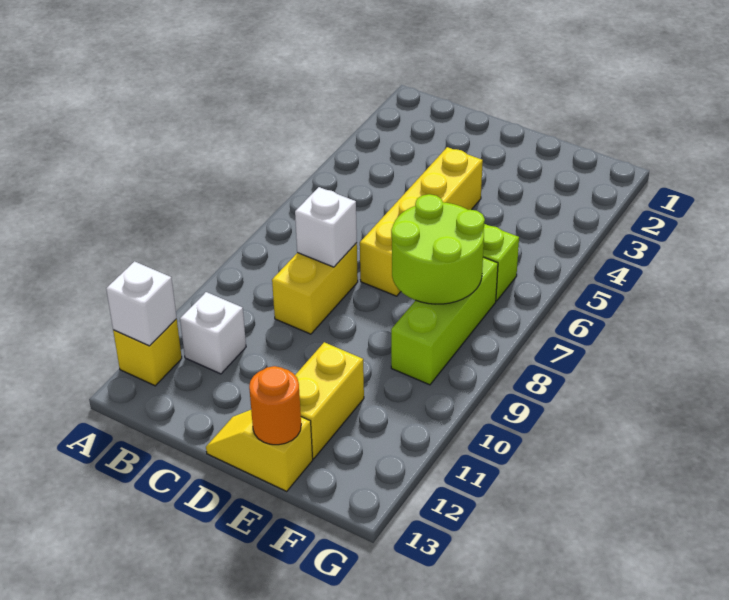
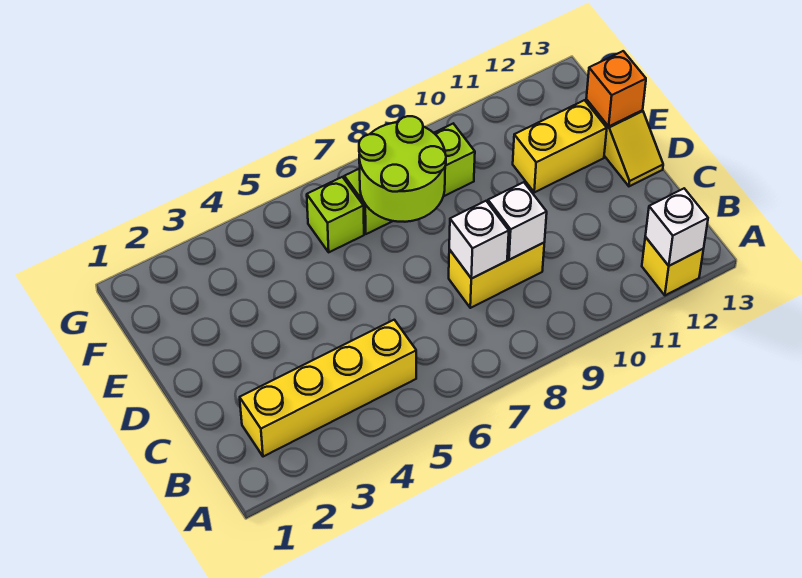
white brick B11 level 1 -> white brick C9 level 2
yellow brick D4:D7 level 1 -> yellow brick B2:B5 level 1
orange round brick E13 level 2 -> orange brick E13 level 2

